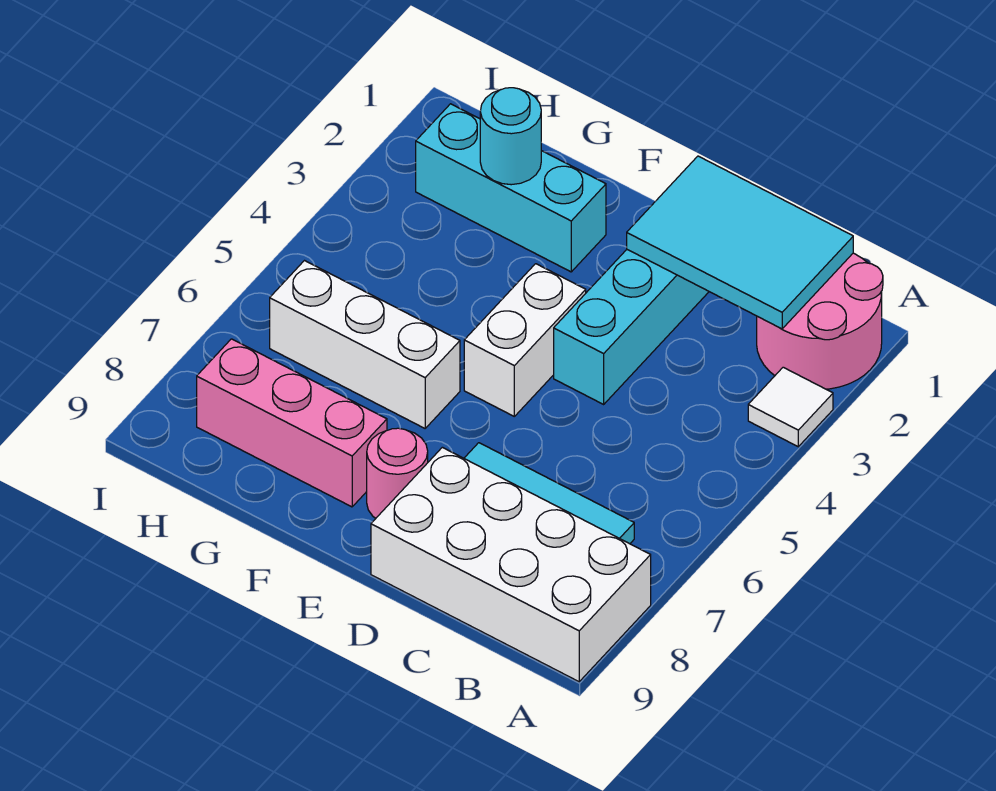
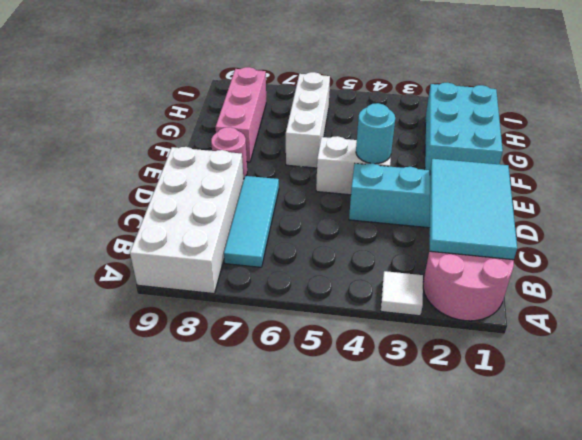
cyan brick F2:H2 level 1 -> cyan brick F1:H2 level 1
cyan round brick G2 level 2 -> cyan round brick E4 level 2

